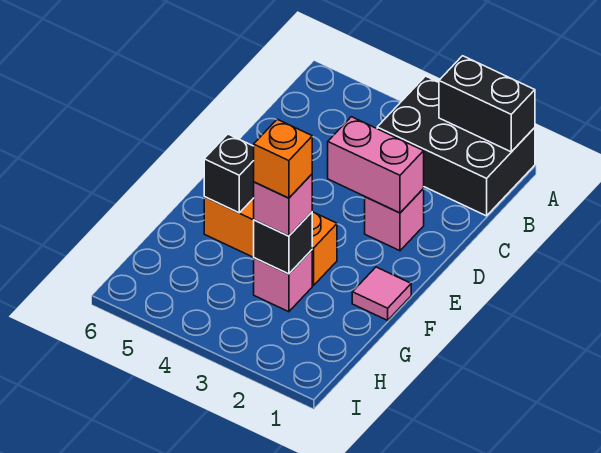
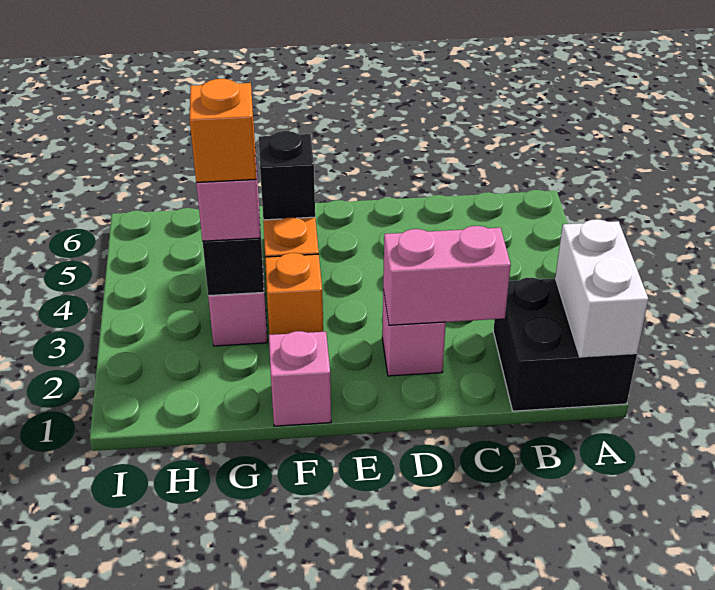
black brick A1:B3 level 1 -> black brick A1:B2 level 1
black brick A1:A2 level 2 -> white brick A1:A2 level 2
pink brick D2:D3 level 2 -> pink brick C2:D2 level 2
pink tile F1 level 1 -> pink brick F1 level 1

